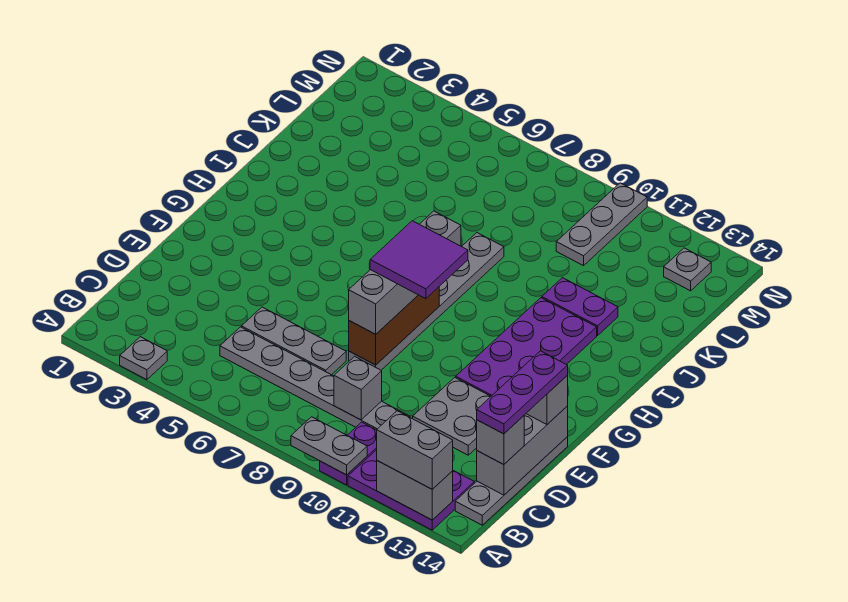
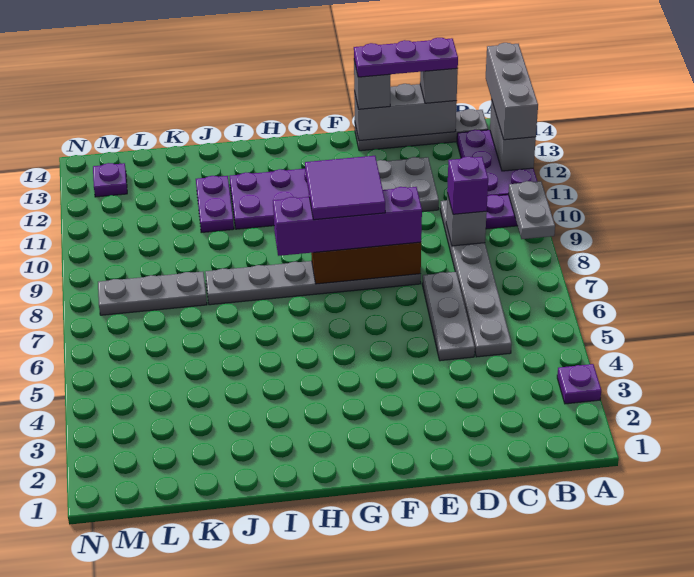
grey plate A3 level 1 -> purple plate A3 level 1
grey brick A12:A13 level 3 -> grey brick A12:A14 level 3
none -> purple brick C9 level 3
grey brick E8:H8 level 3 -> purple brick E8:H8 level 3
grey plate L10:N10 level 1 -> grey plate K8:M8 level 1
grey plate M13 level 1 -> purple plate M13 level 1

